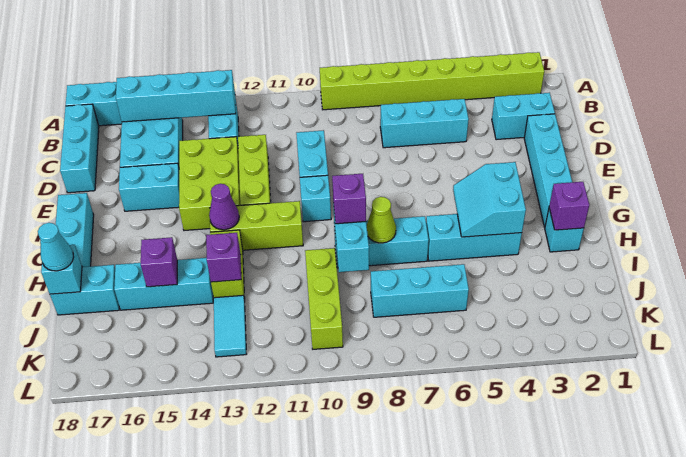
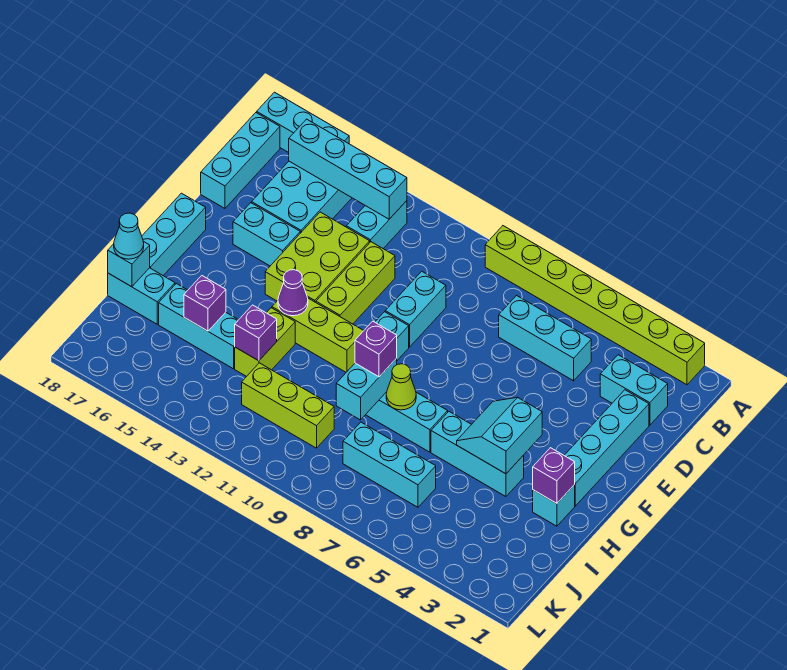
lime brick I10:K10 level 1 -> lime brick J10:J12 level 1
cyan tile J13:K13 level 1 -> none

